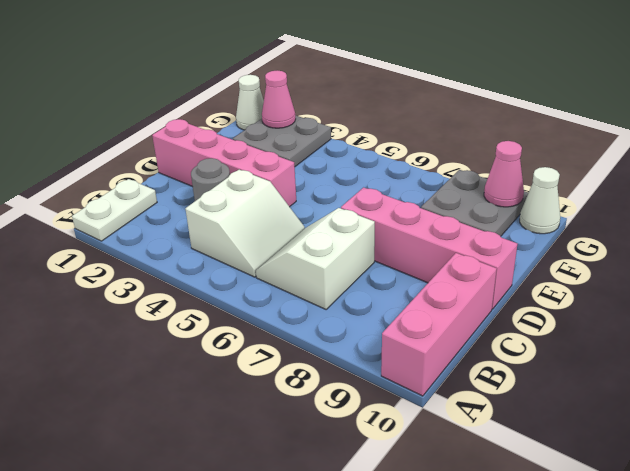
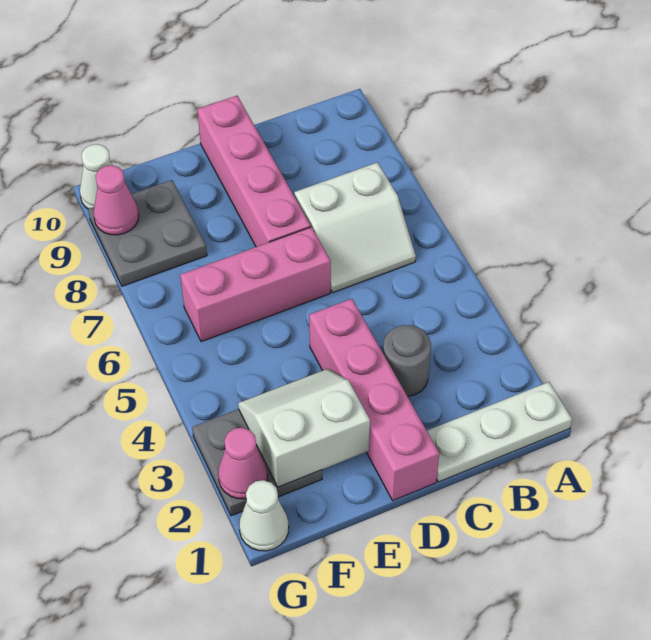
white plate A1:B1 level 1 -> white plate A1:C1 level 1
pink brick A10:C10 level 1 -> pink brick D6:F6 level 1
white slope B4:C5 level 1 top 4 -> white slope E2:F3 level 2 top 2

